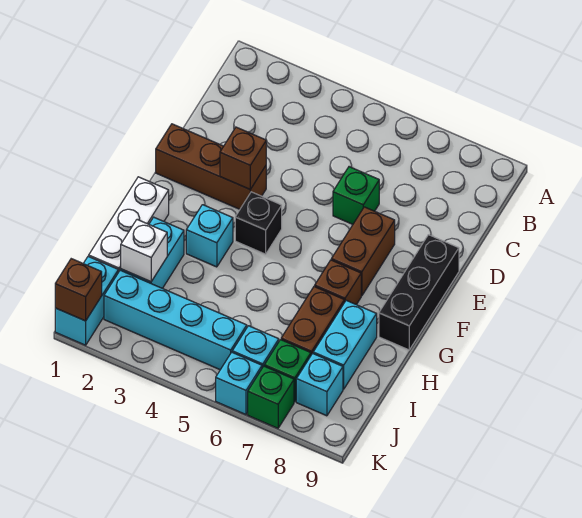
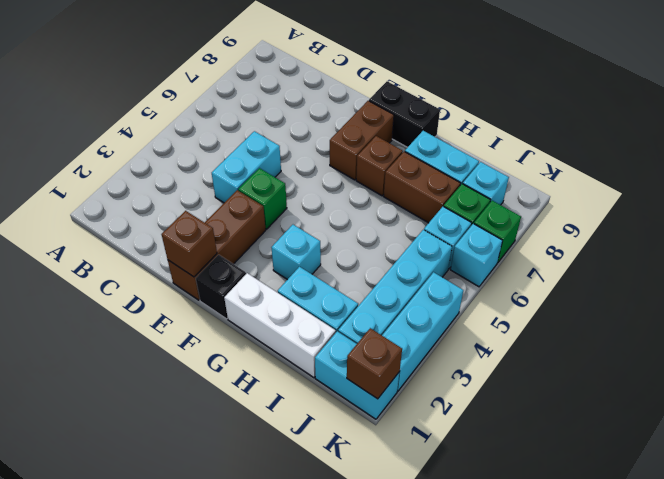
none -> cyan brick D4:D5 level 1
green brick D6 level 1 -> green brick E4 level 1
brown brick E3 level 2 -> brown brick E1 level 2
brown brick E7:F7 level 1 -> brown brick F7:F8 level 1
black brick E9:G9 level 1 -> black brick F9:G9 level 1
black brick F4 level 1 -> black brick F1 level 1
white brick I2 level 2 -> none
none -> cyan brick K2:K4 level 1

